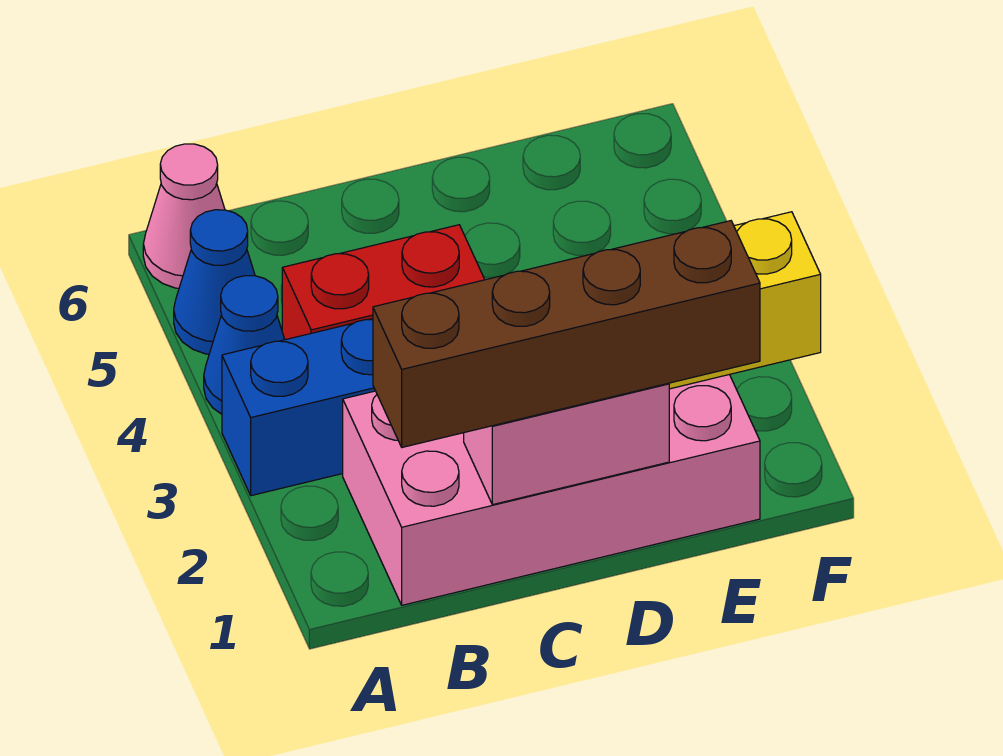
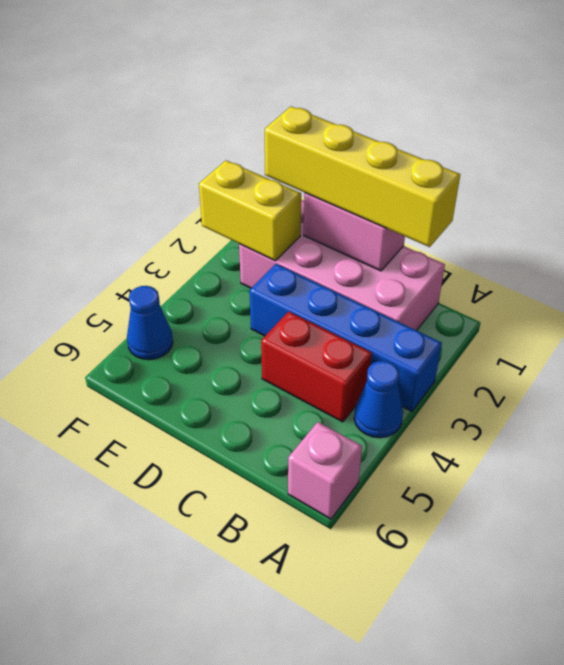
blue cone A5 level 1 -> blue cone F5 level 1
pink cone A6 level 1 -> pink brick A6 level 1
brown brick B1:E1 level 3 -> yellow brick B1:E1 level 3

